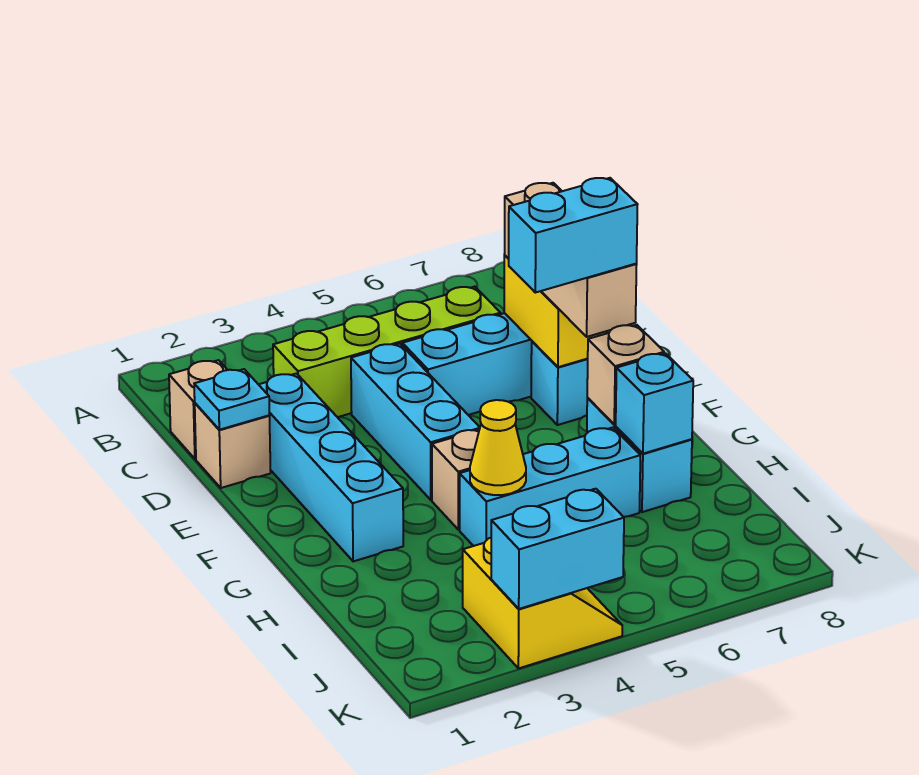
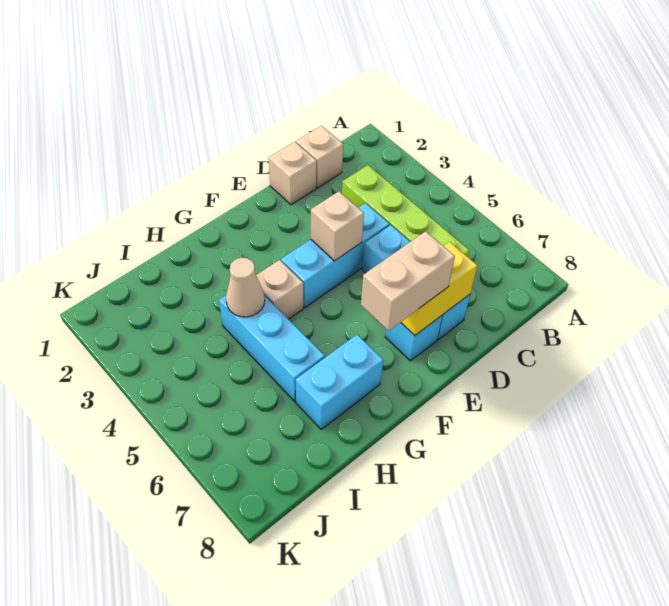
cyan plate D1 level 2 -> none
cyan brick D2:G2 level 1 -> none
tan brick D7:F7 level 3 -> tan brick E7:F7 level 3
cyan brick F6:F7 level 4 -> none
tan brick G7 level 2 -> tan brick E4 level 2
yellow cone H4 level 2 -> tan cone H4 level 2
cyan brick H7 level 2 -> none
yellow slope J3:K4 level 1 top 3 -> none
cyan brick K3:K4 level 2 -> none

